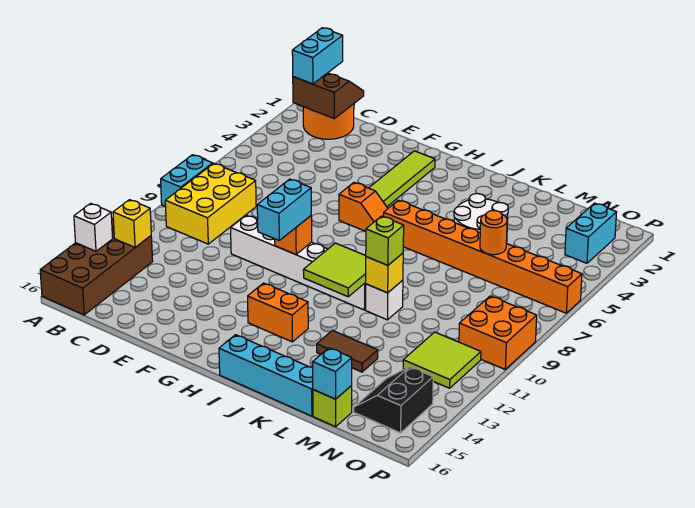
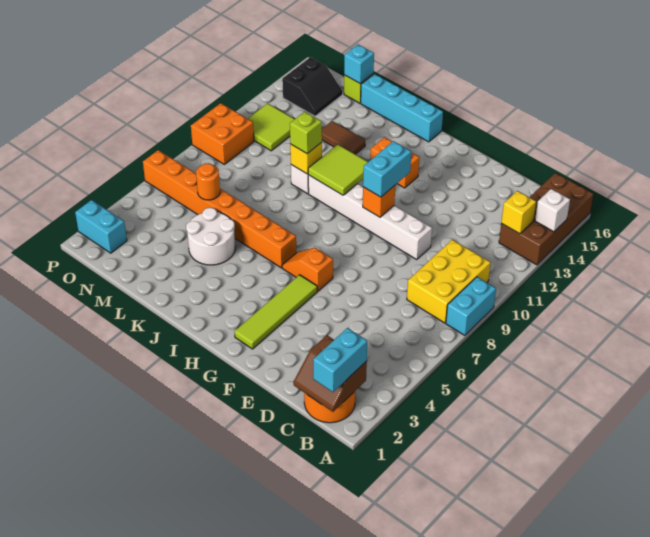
cyan brick O2:O3 level 1 -> cyan brick O2:P2 level 1

